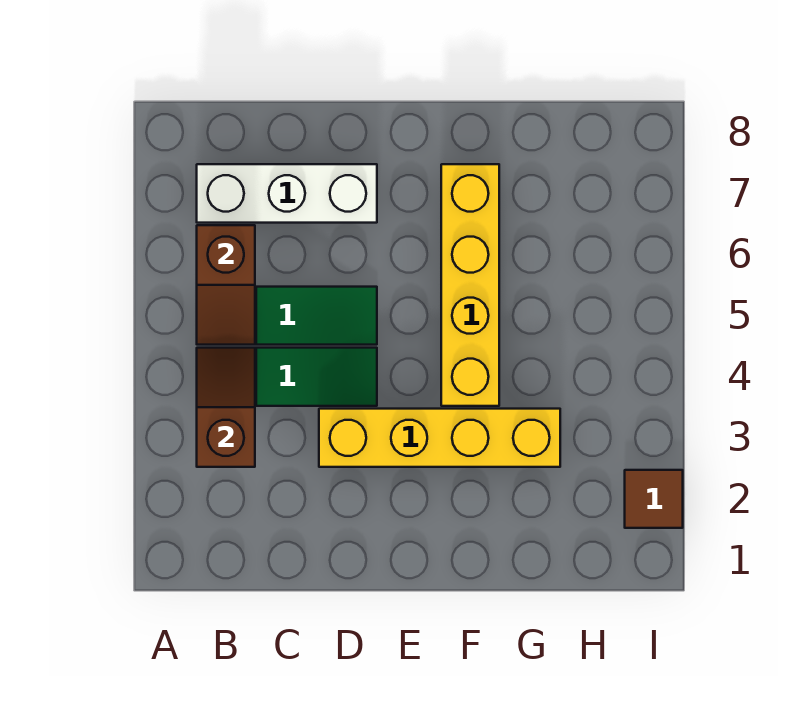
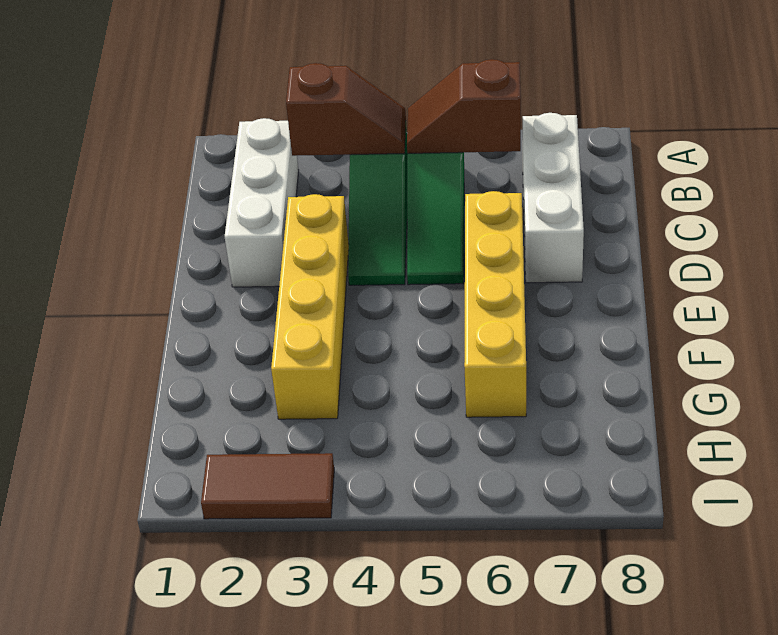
none -> white brick B2:D2 level 1
yellow brick F4:F7 level 1 -> yellow brick D6:G6 level 1
brown tile I2 level 1 -> brown tile I2:I3 level 1

